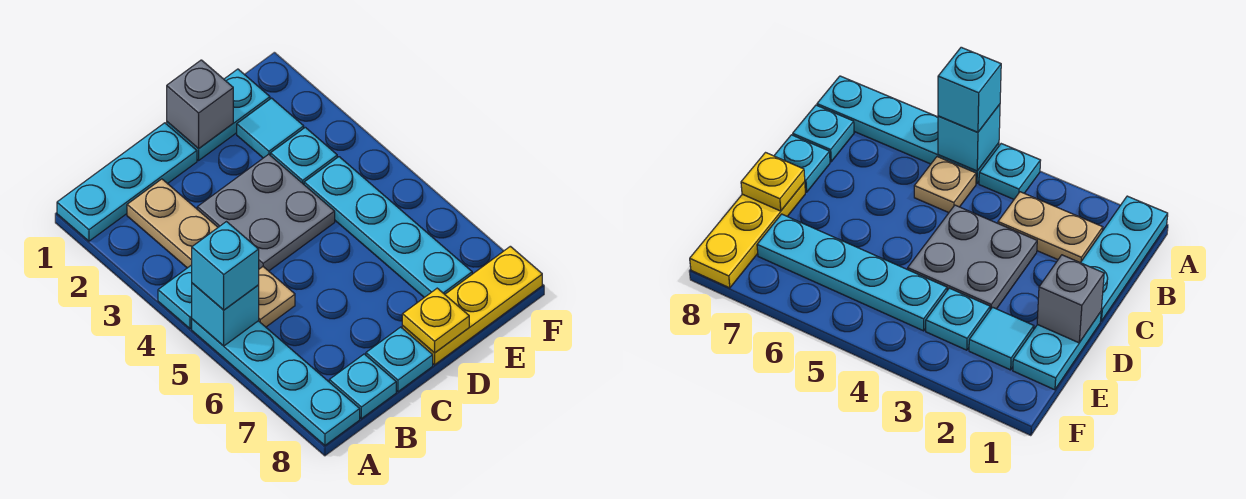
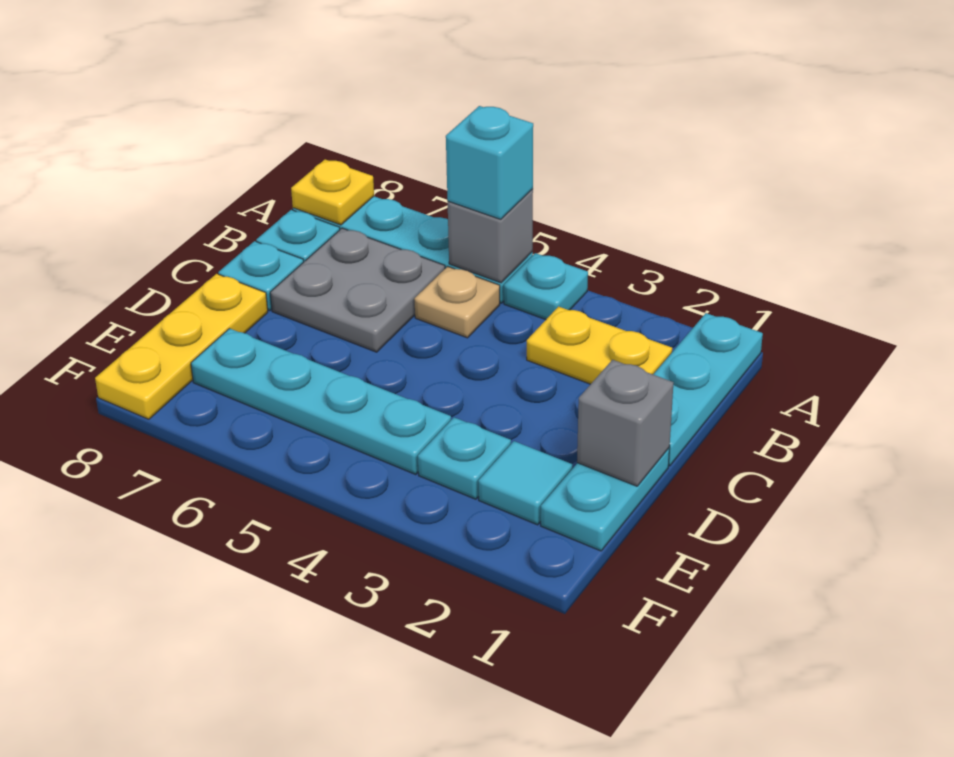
cyan brick A5 level 2 -> grey brick A5 level 2
tan plate B2:B3 level 1 -> yellow plate B2:B3 level 1
grey plate C3:D4 level 1 -> grey plate B6:C7 level 1
yellow plate D8 level 2 -> yellow plate A8 level 2

